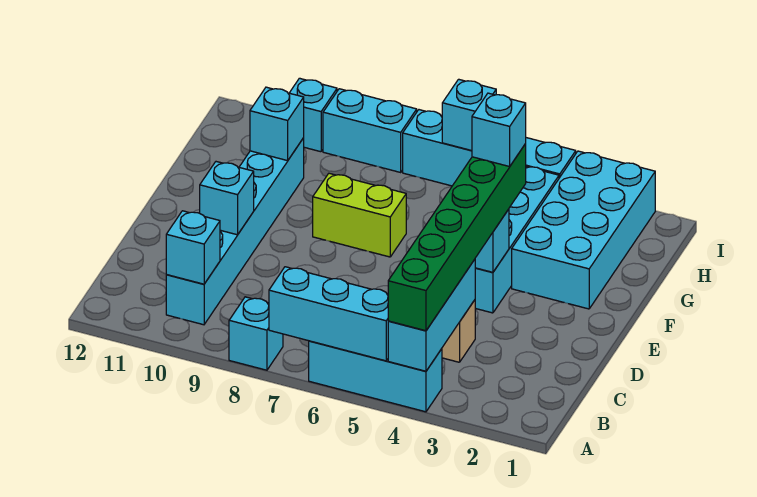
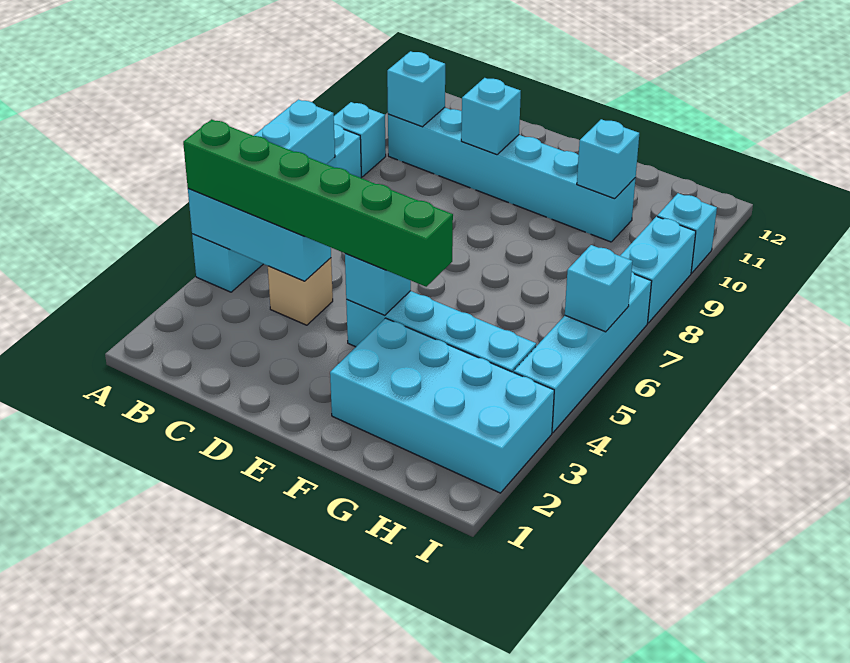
cyan brick F4 level 4 -> cyan brick A9 level 1
lime brick F7:F8 level 1 -> none

